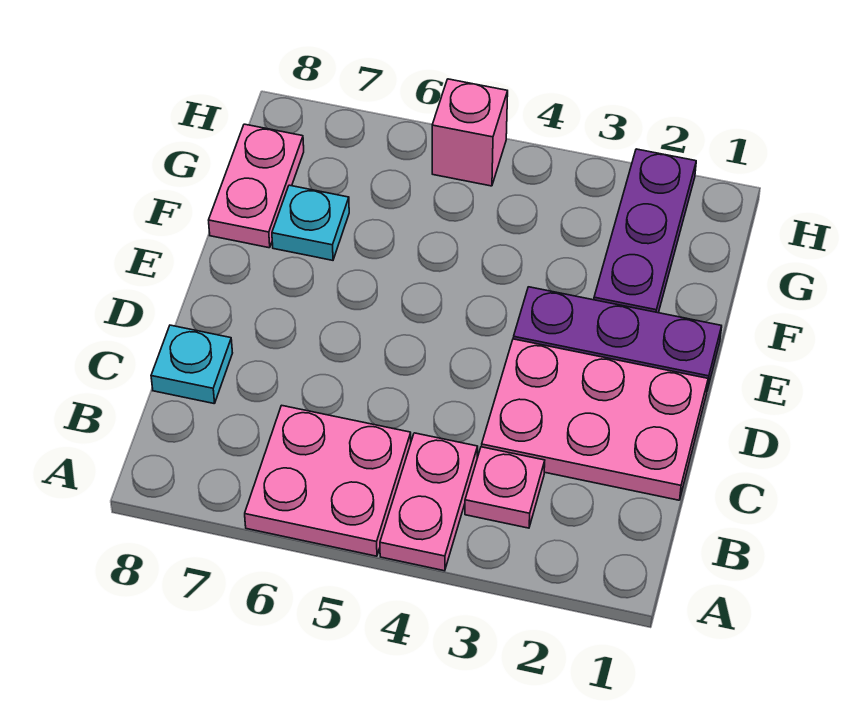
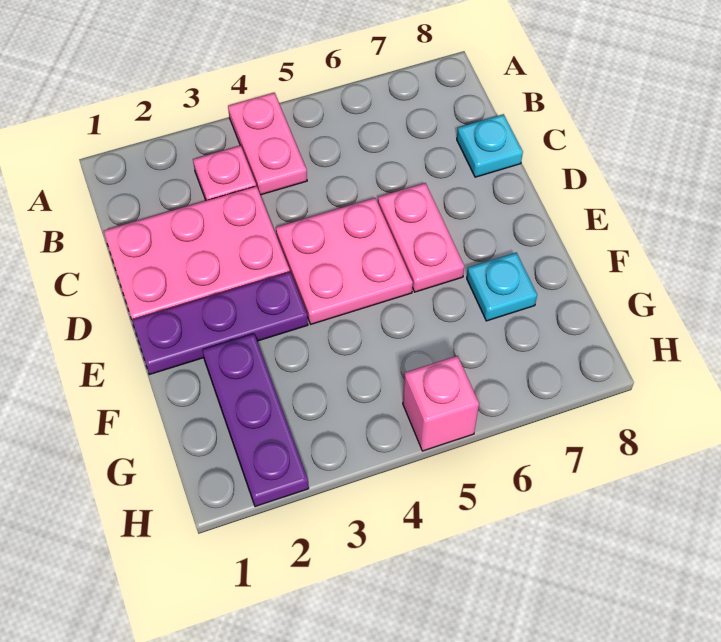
pink plate A5:B6 level 1 -> pink plate D4:E5 level 1
pink plate F8:G8 level 1 -> pink plate D6:E6 level 1

